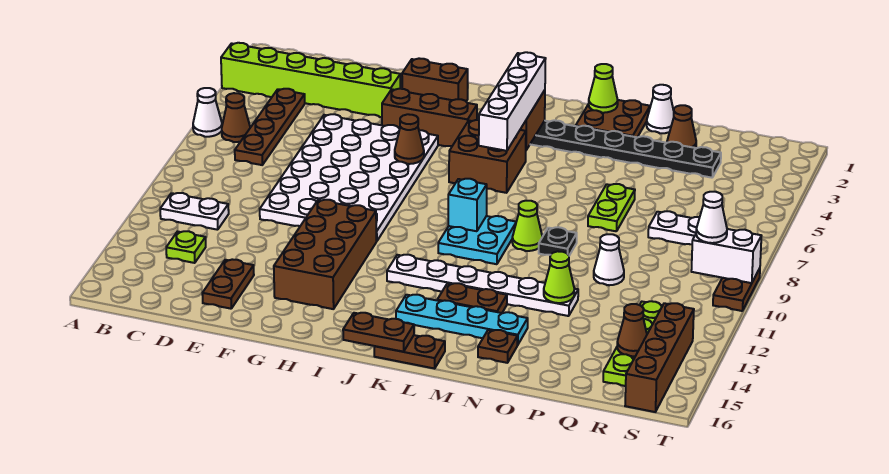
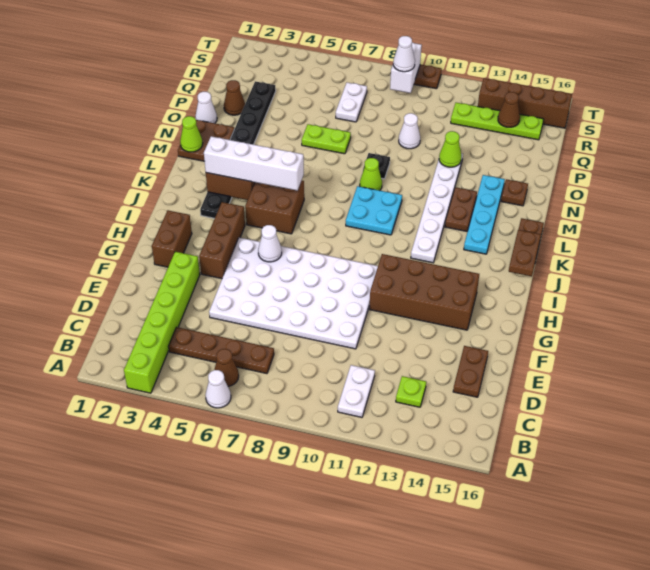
brown plate E14:E15 level 1 -> brown plate D15:E15 level 1
brown cone H6 level 2 -> white cone H6 level 2
cyan brick K9 level 2 -> none

